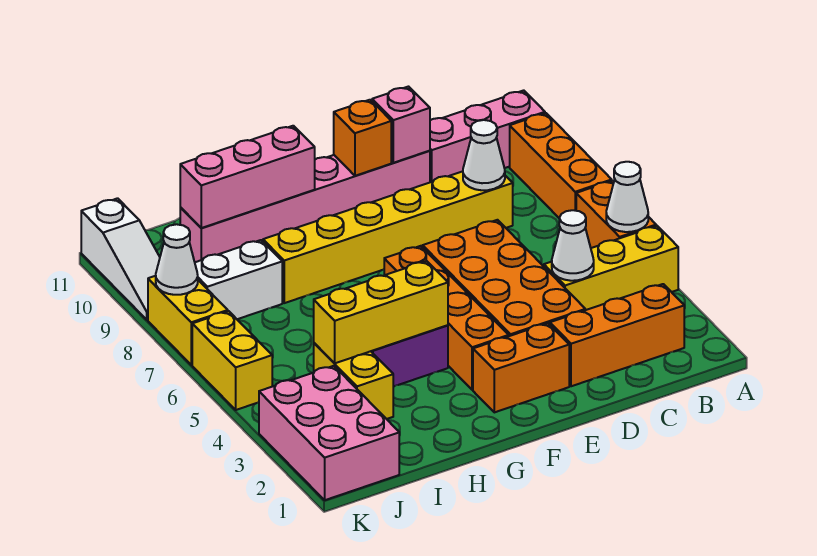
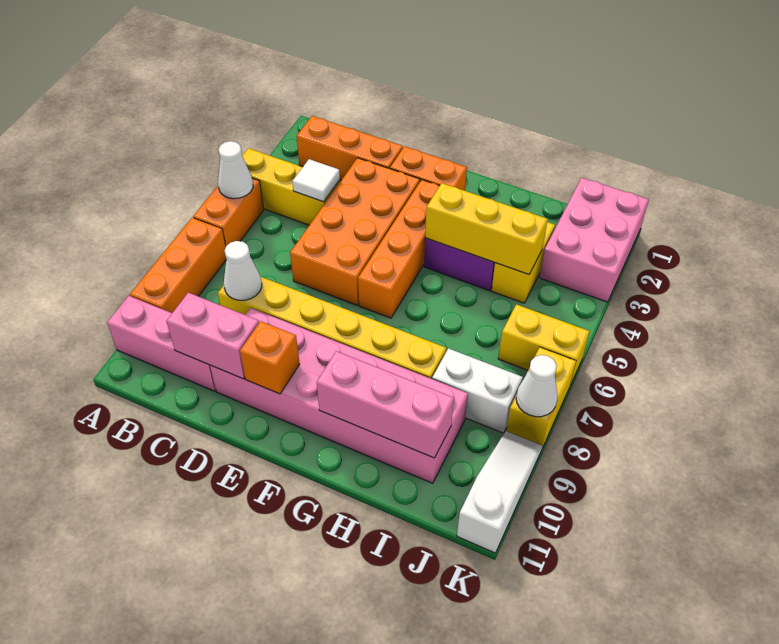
white cone C4 level 2 -> white tile C4 level 2
pink brick D10:I10 level 1 -> pink brick D9:I10 level 1
pink brick D10 level 2 -> pink brick C10:D10 level 2
yellow brick K5:K6 level 1 -> yellow brick J6:K6 level 1

